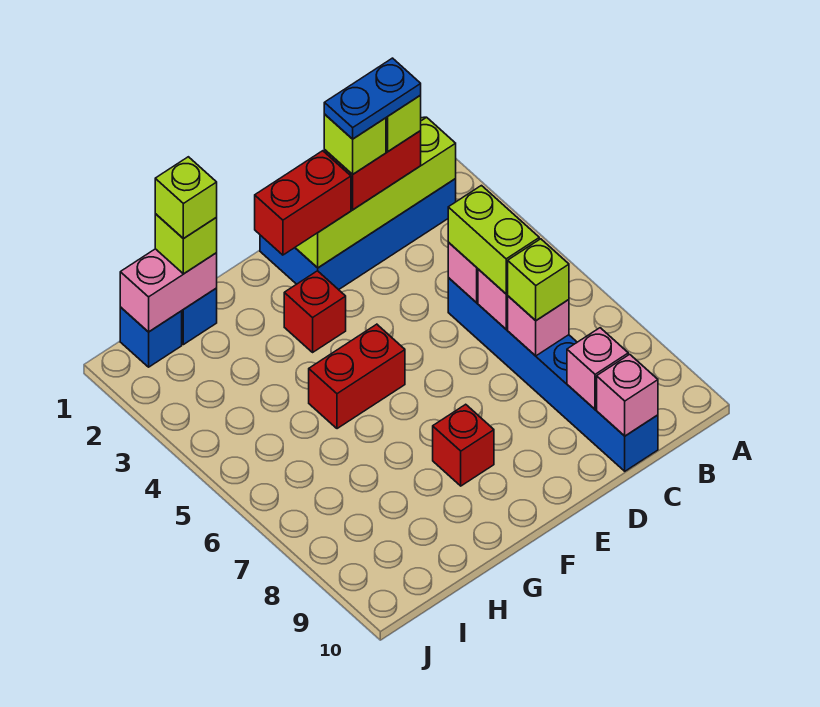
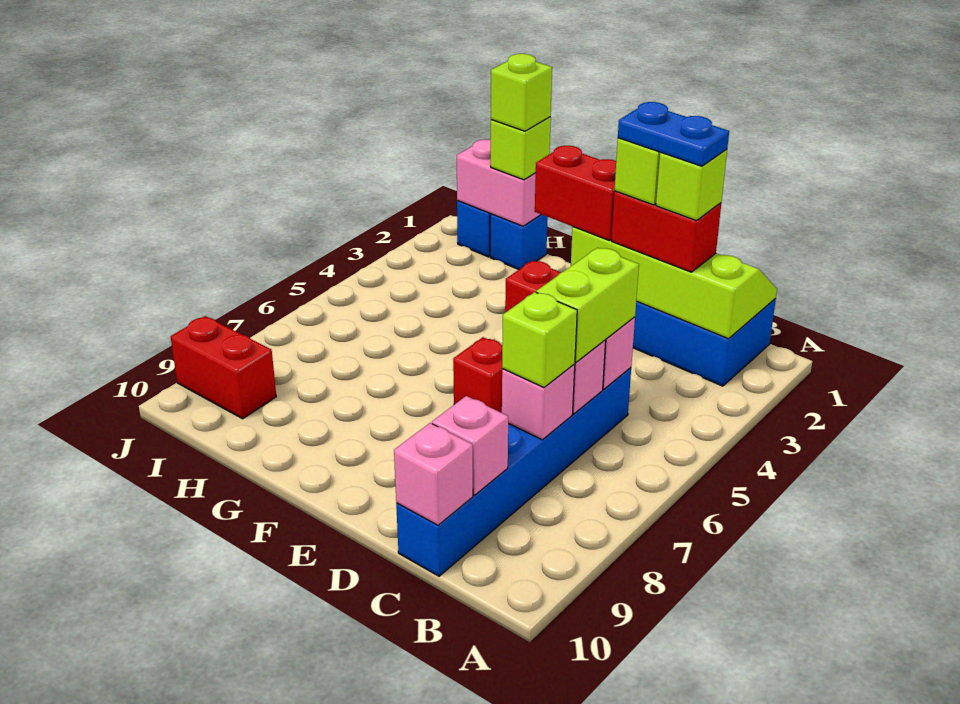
red brick F5:G5 level 1 -> red brick I9:J9 level 1
red brick F8 level 1 -> red brick E6 level 1

